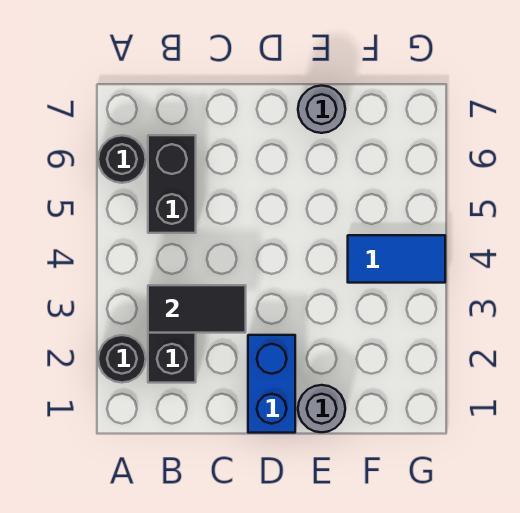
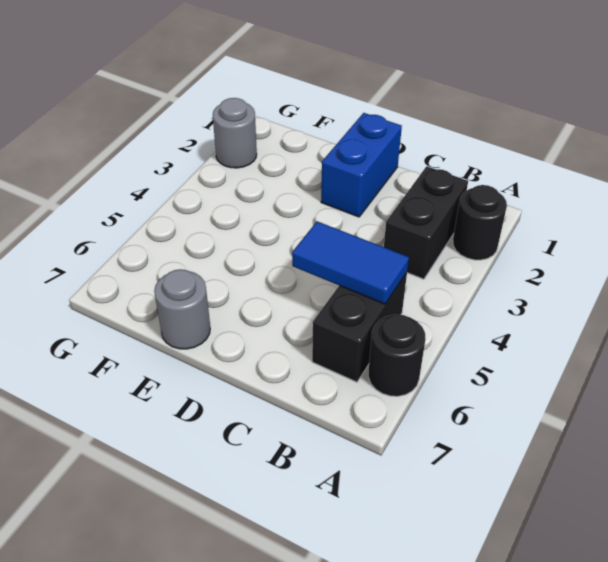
black tile B3:C3 level 2 -> none
grey round brick E1 level 1 -> grey round brick G2 level 1
blue tile F4:G4 level 1 -> blue tile B5:C5 level 2

